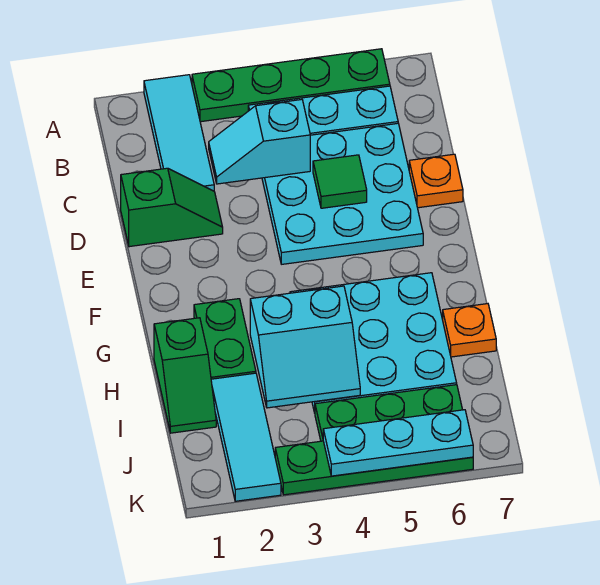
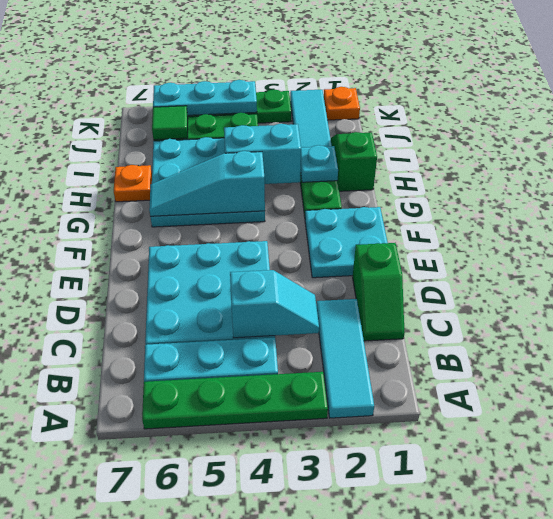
green slope D1:D2 level 1 top 1 -> green slope C1:D1 level 1 top D
green tile D5 level 2 -> green tile J6 level 2
orange plate D7 level 1 -> orange plate K1 level 1
none -> cyan plate E1:F2 level 1
none -> cyan slope G4:G6 level 2 top 4
none -> cyan plate H2 level 2

